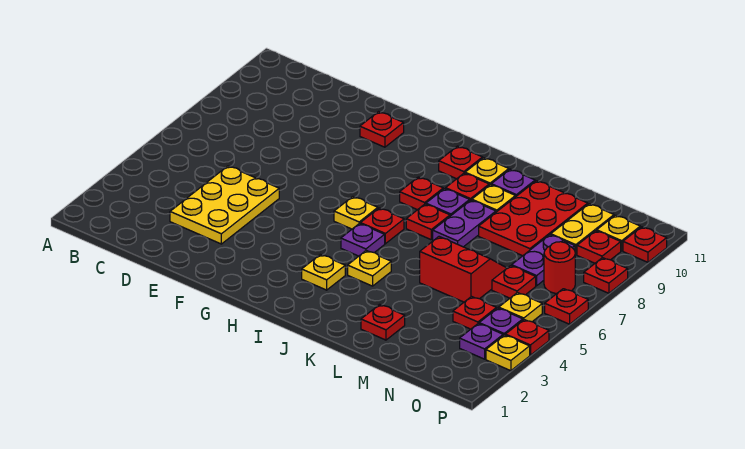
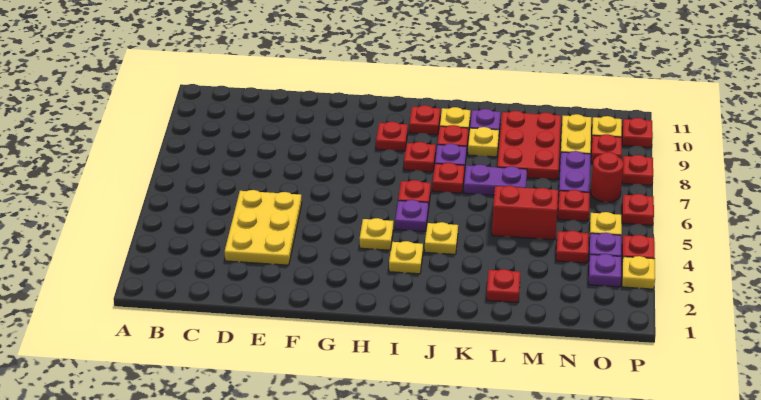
red plate F10 level 1 -> red plate H9 level 1
yellow plate H6 level 1 -> yellow plate H4 level 1
purple plate K7:K8 level 1 -> purple plate K7:L7 level 1

